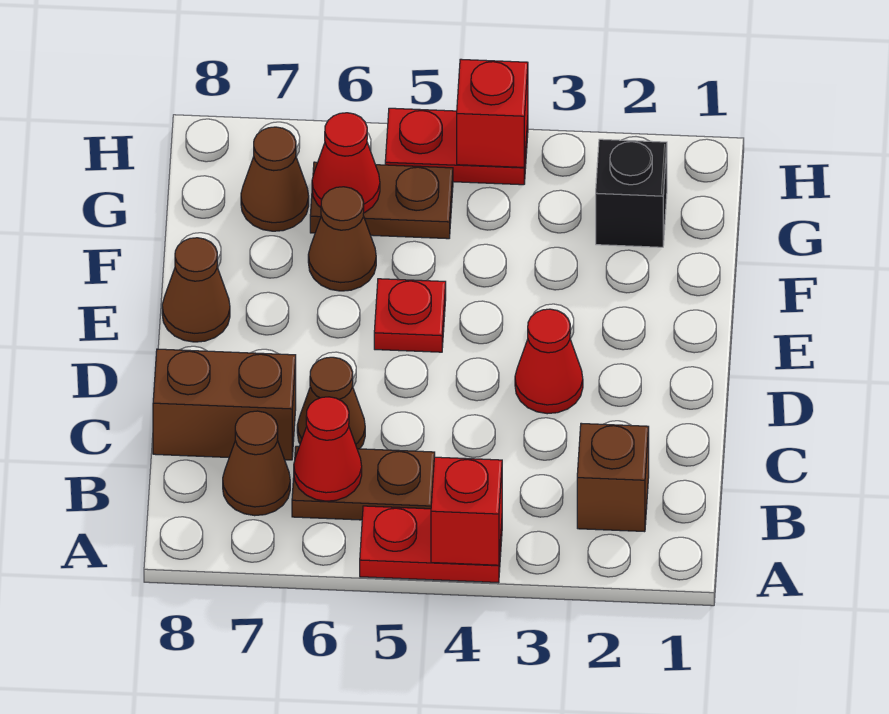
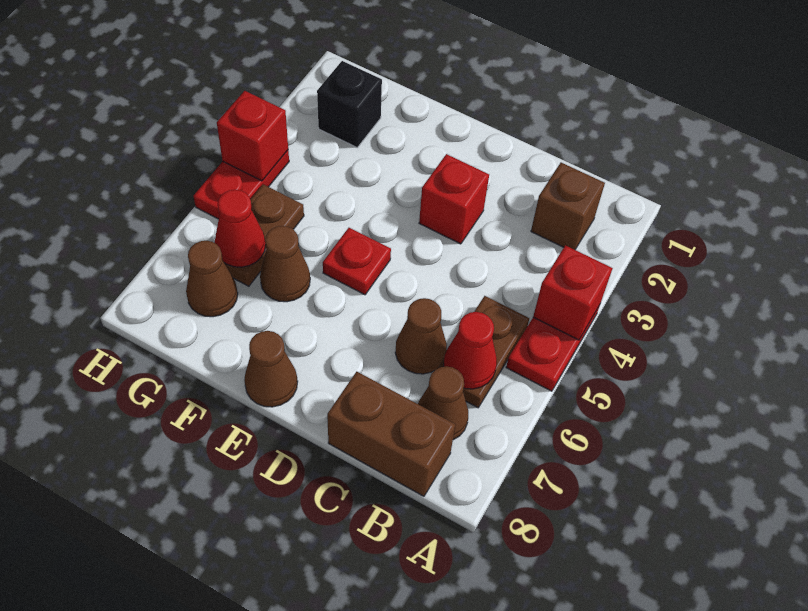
brown brick C7:C8 level 1 -> brown brick B8:C8 level 1
red cone D3 level 1 -> red brick D3 level 1

